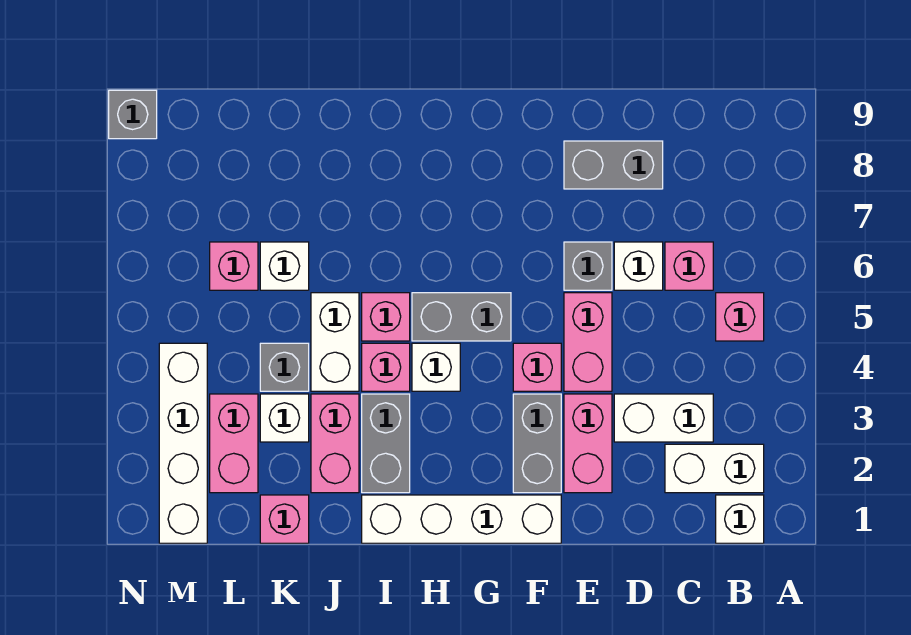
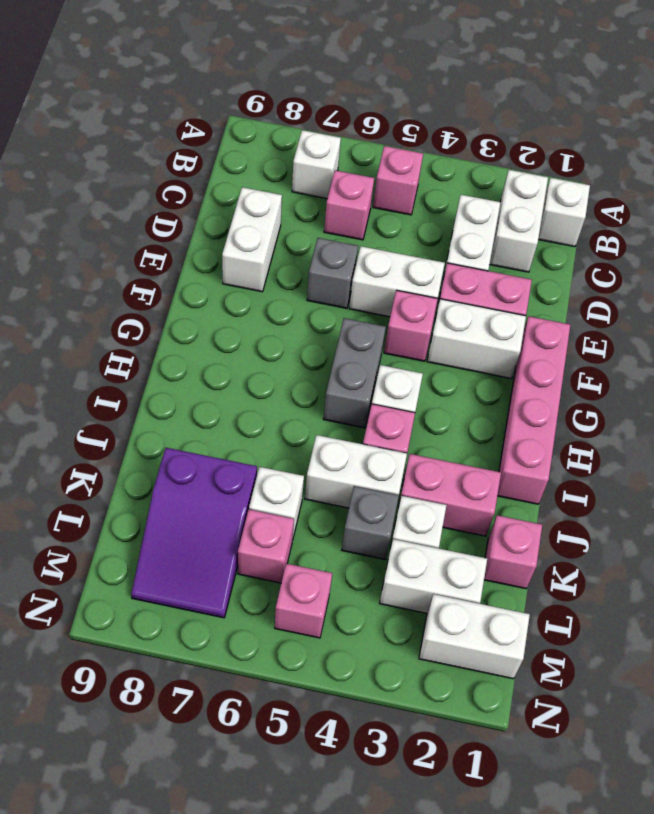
white brick D6 level 1 -> white brick B7 level 1
grey brick D8:E8 level 1 -> white brick D8:E8 level 1
pink brick E4:E5 level 1 -> white brick E4:E5 level 1
white brick F1:I1 level 1 -> pink brick F1:I1 level 1
grey brick F2:F3 level 1 -> white brick F2:F3 level 1
grey brick I2:I3 level 1 -> none
pink brick I5 level 1 -> pink brick M5 level 1
none -> purple slope K7:M8 level 1 top K
pink brick L2:L3 level 1 -> white brick L2:L3 level 1
white brick M1:M4 level 1 -> white brick M1:M2 level 1
grey brick N9 level 1 -> none

